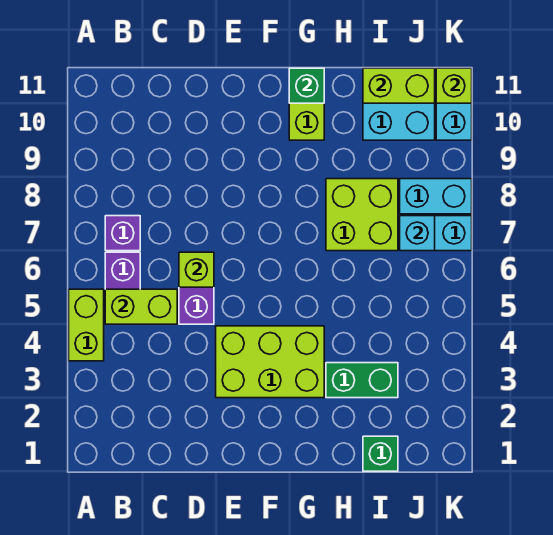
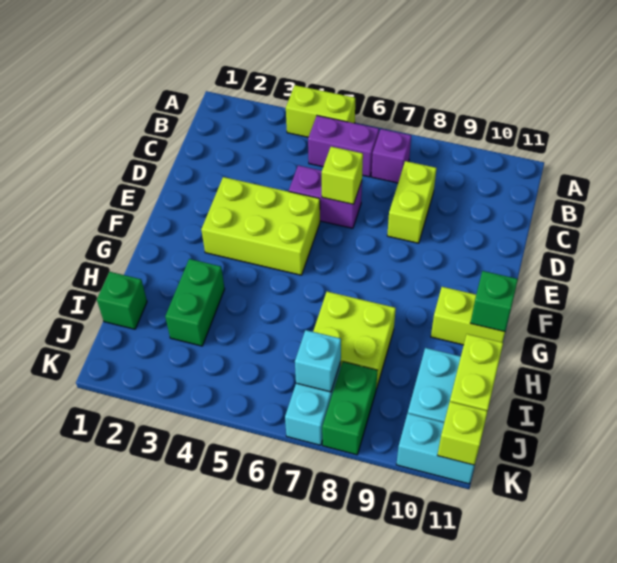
lime brick B5:C5 level 2 -> lime brick C8:D8 level 1
lime brick E3:G4 level 1 -> lime brick E3:F5 level 1
cyan brick J8:K8 level 1 -> green brick J8:K8 level 1

